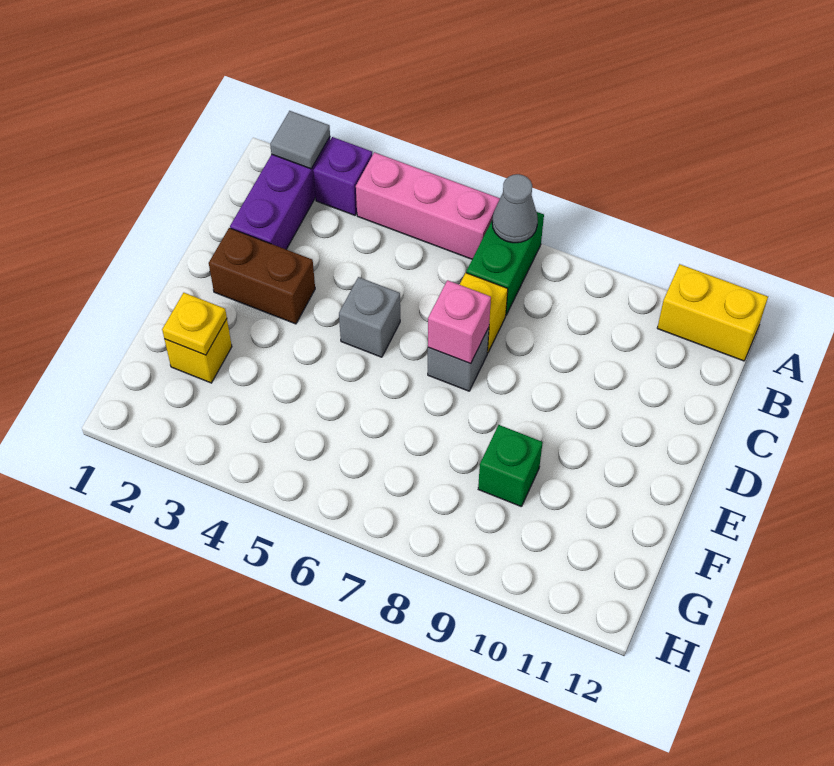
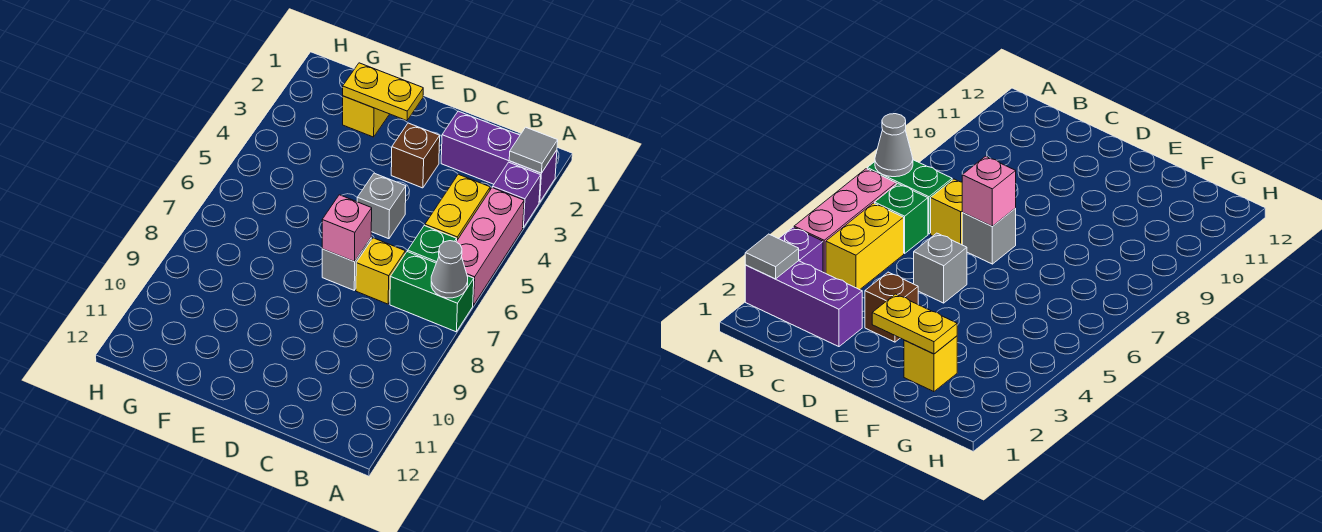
yellow brick A11:A12 level 1 -> yellow brick B4:B5 level 1
brown brick D2:D3 level 1 -> brown brick D3 level 1
yellow plate F2 level 2 -> yellow plate E2:F2 level 2
green brick F9 level 1 -> green brick B6 level 1

